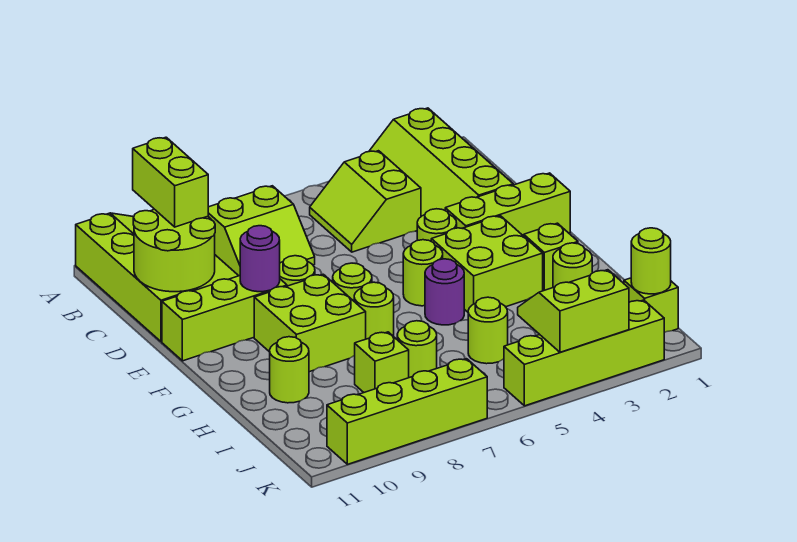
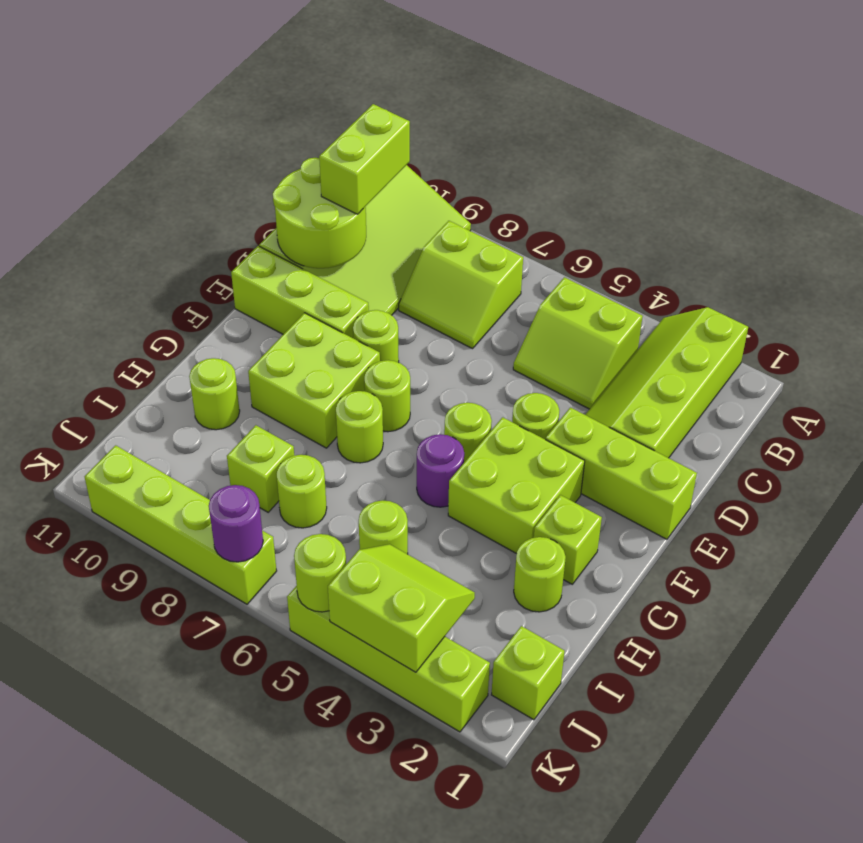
lime slope B4:C5 level 1 top 4 -> lime slope B4:C5 level 1 top B
purple round brick E9 level 2 -> purple round brick K7 level 2
lime round brick J1 level 2 -> lime round brick K5 level 2

